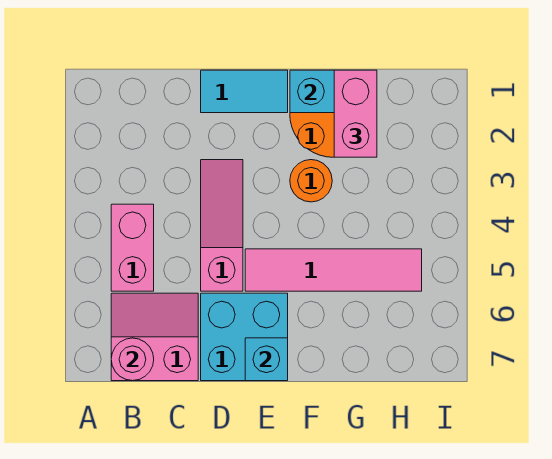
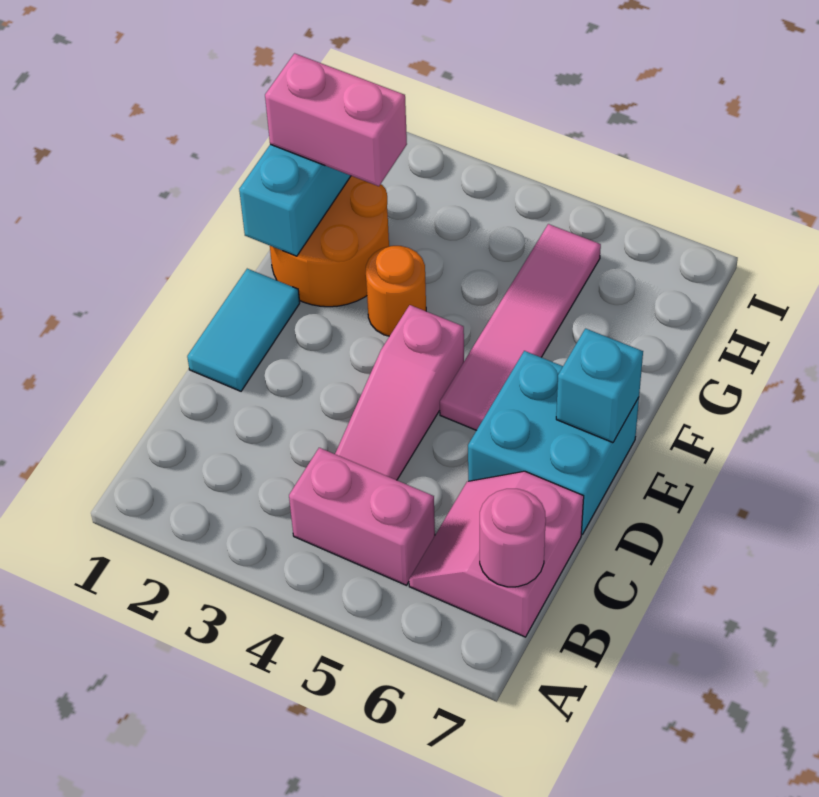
pink slope D3:D5 level 1 top 5 -> pink slope C4:E4 level 1 top E

